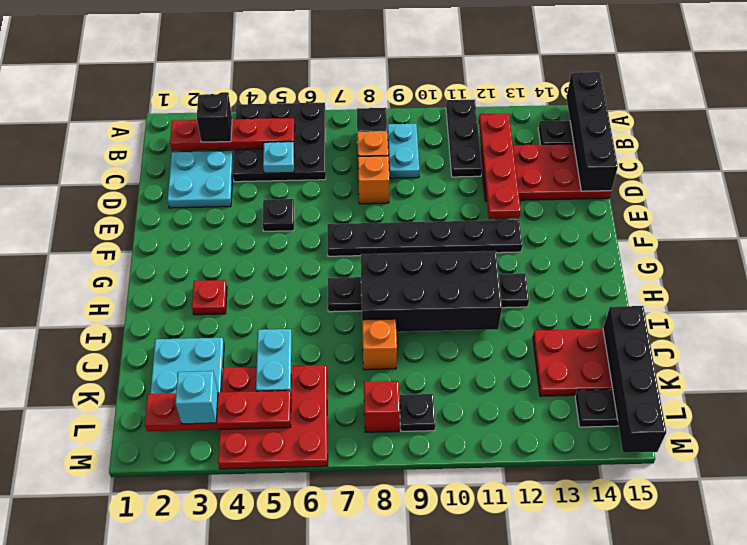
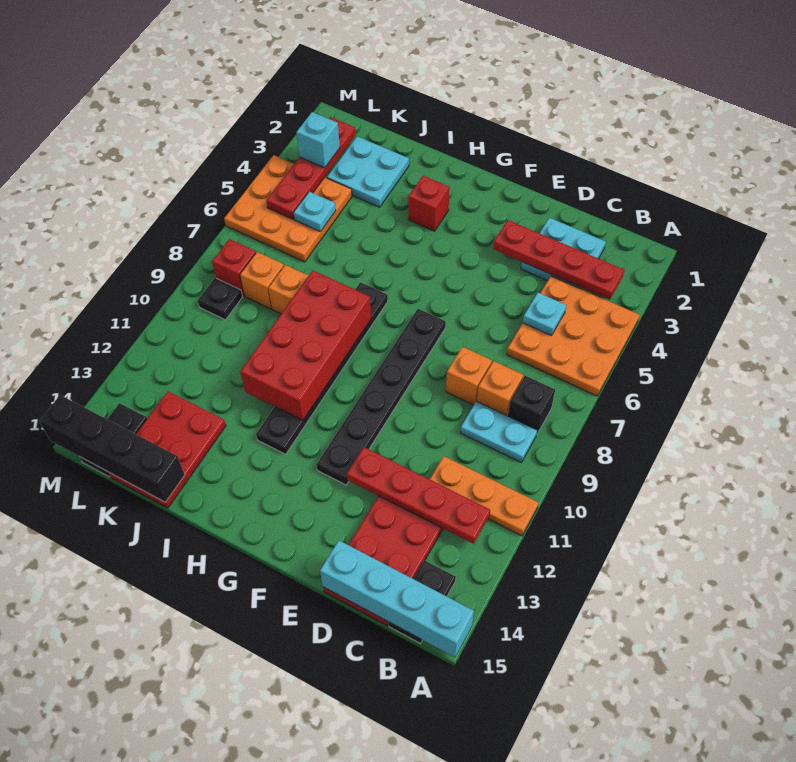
black plate A4:C6 level 1 -> orange plate A4:C6 level 1
black plate A11:C11 level 1 -> orange plate A11:C11 level 1
black brick A15:D15 level 2 -> cyan brick A15:D15 level 2
red plate B2:B5 level 2 -> red plate B3:E3 level 2
black brick B3 level 3 -> none
black plate E5 level 1 -> none
red plate H3 level 1 -> red brick H3 level 1
black brick H8:I11 level 2 -> red brick H8:I11 level 2
cyan plate J5:K5 level 2 -> cyan plate K5 level 2
red plate K4:M6 level 1 -> orange plate K4:M6 level 1
none -> orange brick K8 level 1

